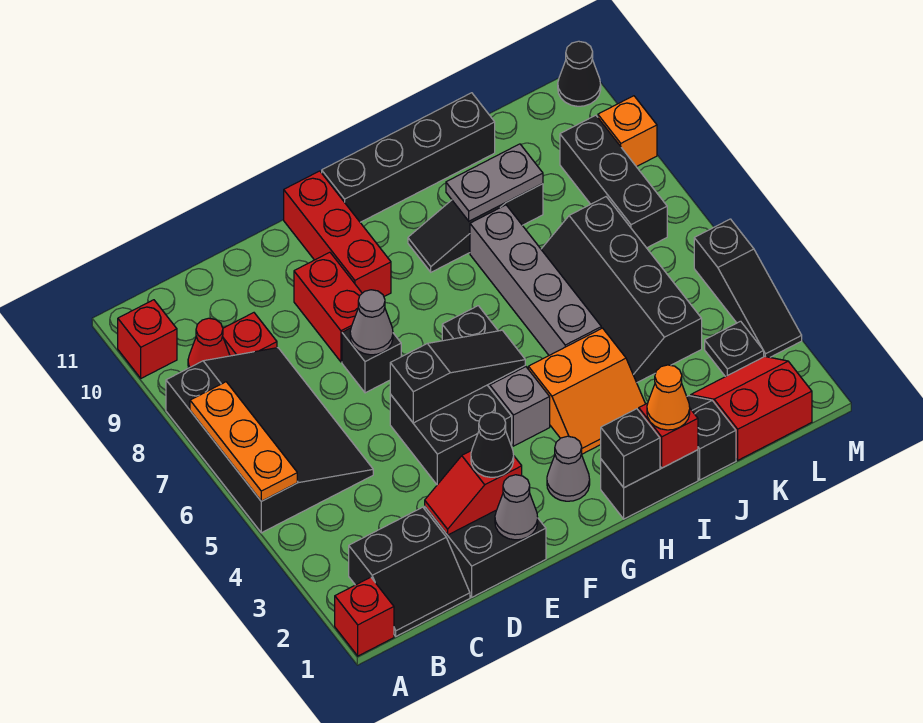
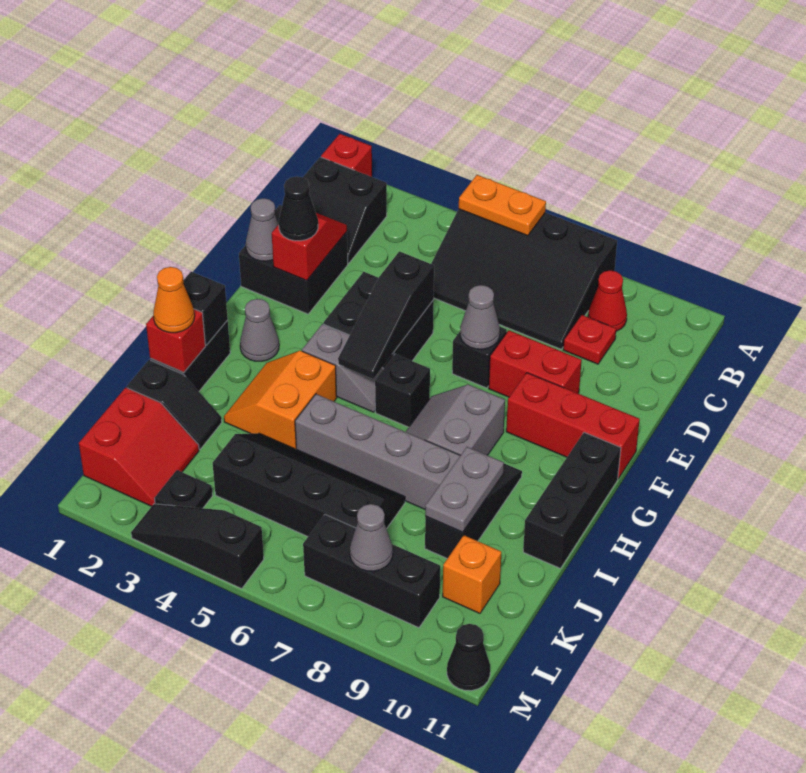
orange plate A5:A7 level 2 -> orange plate A5:A6 level 2
red brick A10 level 1 -> none
black slope B1:C2 level 1 top 2 -> black slope B1:C2 level 1 top B
none -> grey slope G7:H8 level 1 top 8
black brick G11:J11 level 1 -> black brick G11:I11 level 1
none -> grey cone L8 level 2
orange brick M9 level 1 -> orange brick K10 level 1

